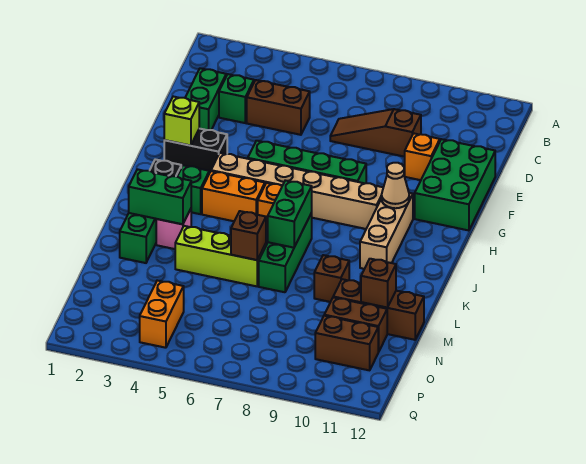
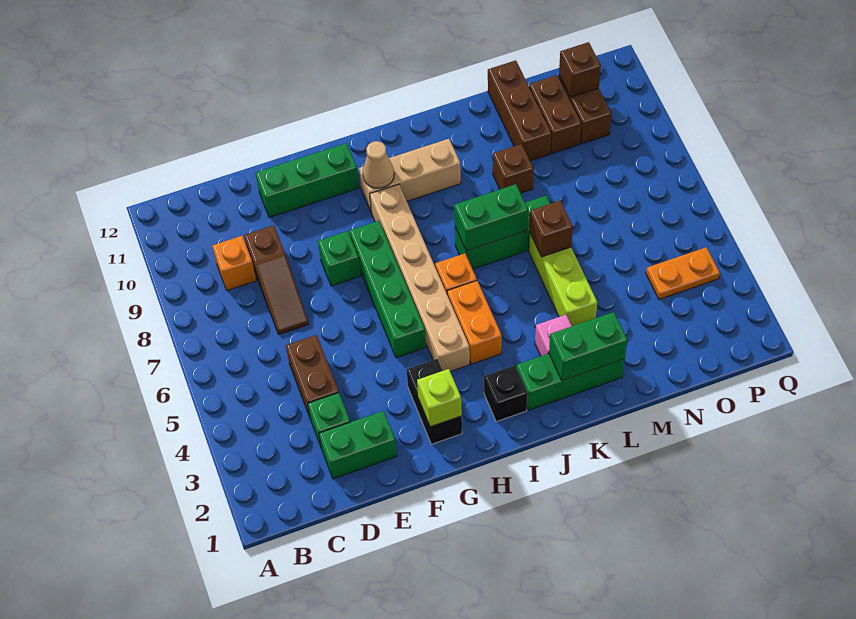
orange brick E10 level 1 -> orange brick C9 level 1
green brick E11:G12 level 1 -> green brick E11:G11 level 1
green brick I3 level 1 -> green brick F8 level 1
green brick K2:K3 level 2 -> green brick K2:L2 level 2
brown brick M11 level 2 -> brown brick O11 level 2
orange brick O4:P4 level 1 -> orange plate O4:P4 level 1

